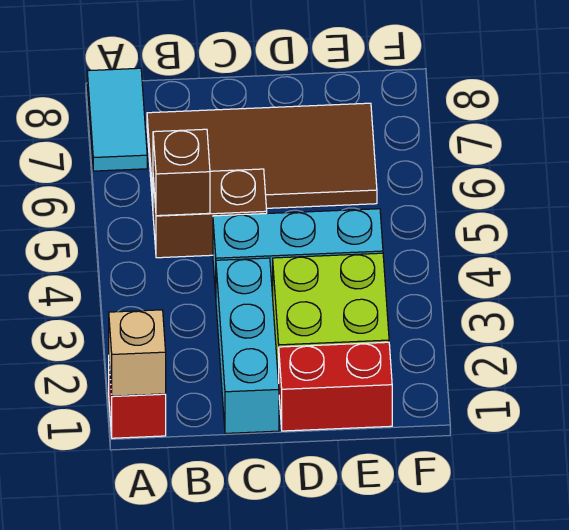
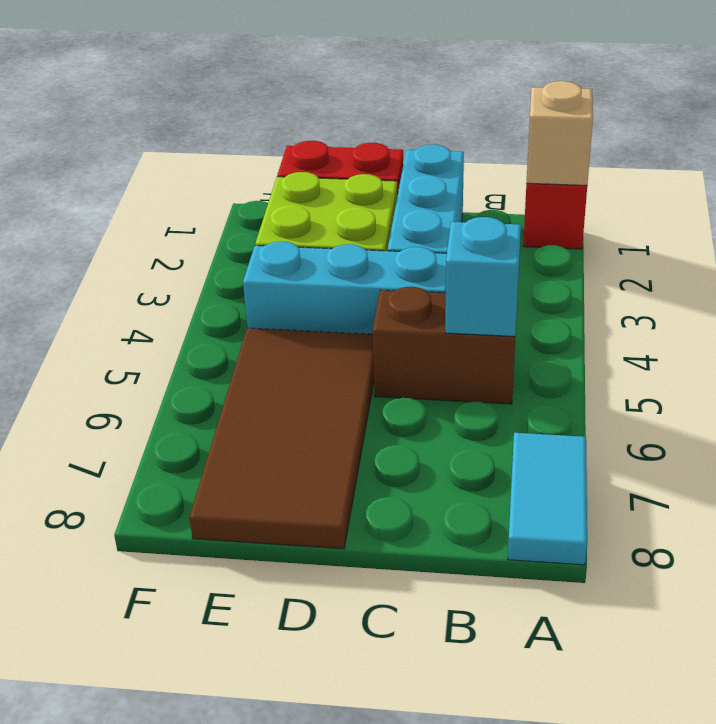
brown brick B5 level 2 -> cyan brick B5 level 2
brown tile B6:E7 level 1 -> brown tile D5:E8 level 1

